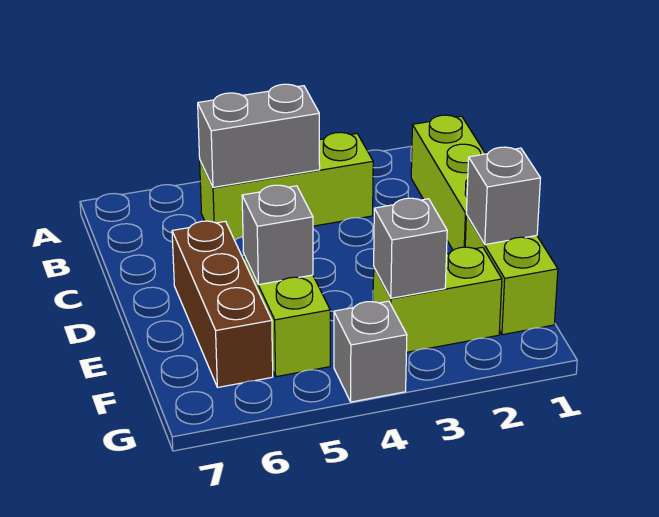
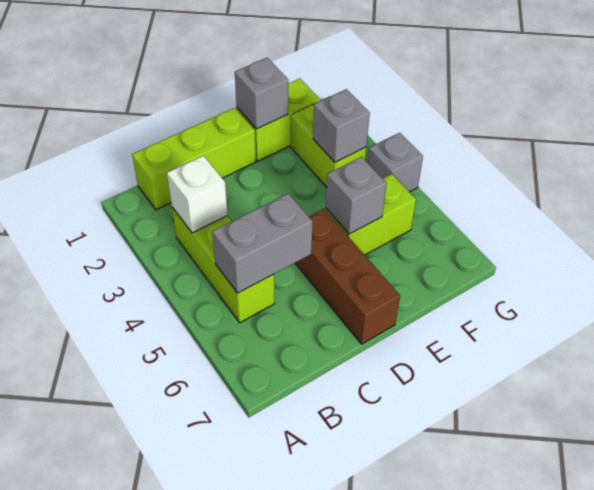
none -> white brick B3 level 2
grey brick B4:B5 level 2 -> grey brick B5:C5 level 2
brown brick D6:F6 level 1 -> brown brick D5:D7 level 1

